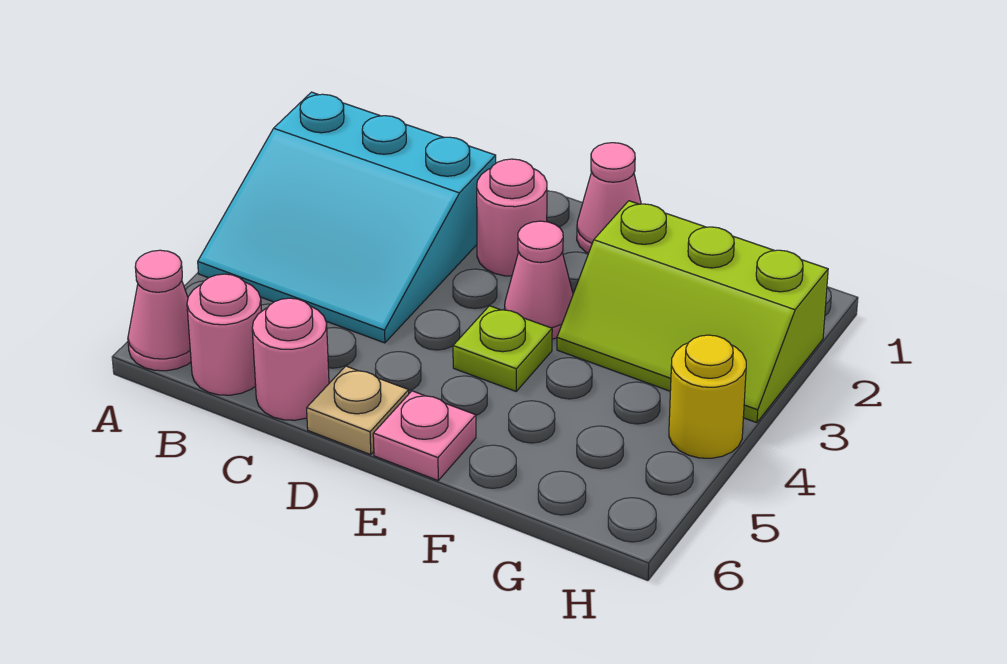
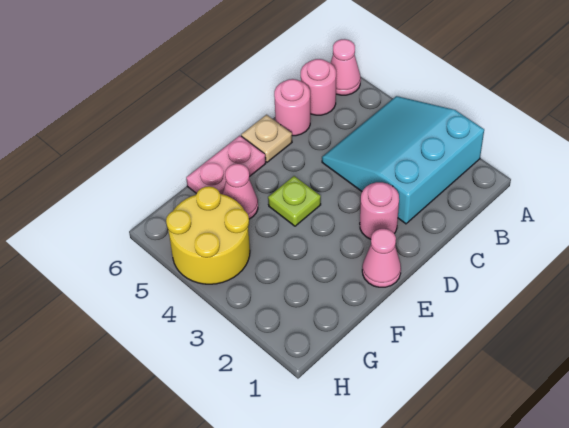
pink cone E3 level 1 -> pink cone F5 level 1
pink plate E6 level 1 -> pink plate E6:F6 level 1
lime slope F2:H3 level 1 top 2 -> none
yellow round brick H4 level 1 -> yellow round brick G4:H5 level 1

